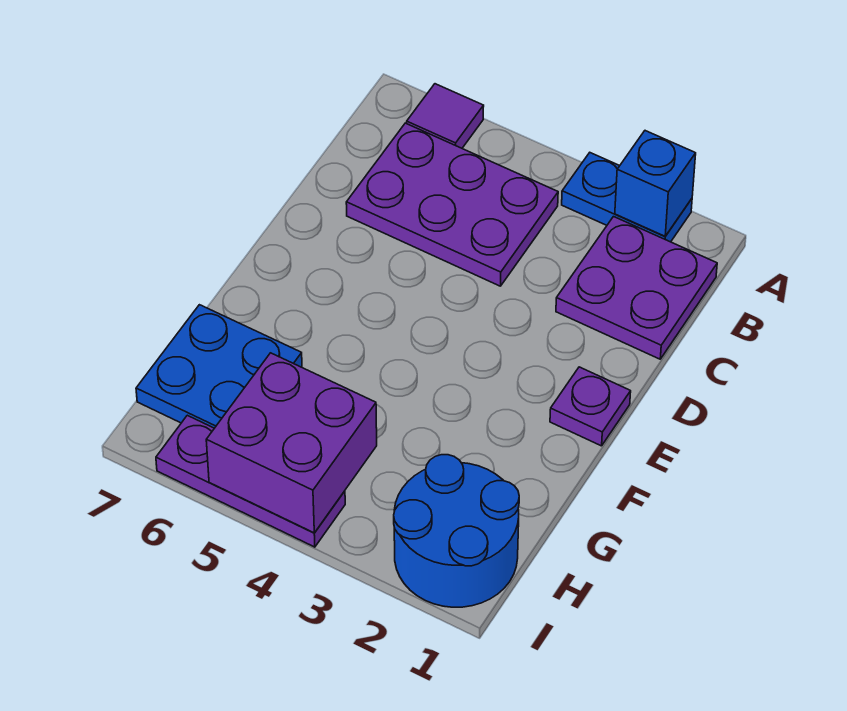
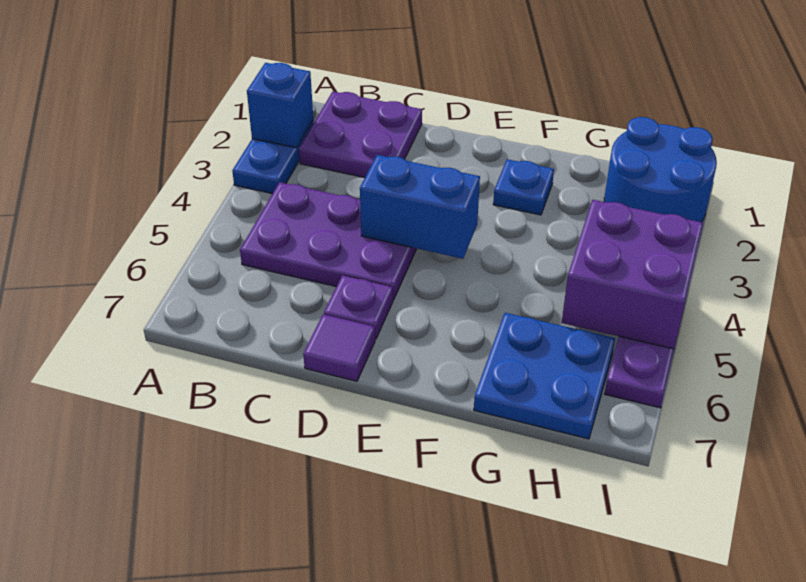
purple tile A6 level 1 -> purple tile D7 level 1
purple plate B4:C6 level 1 -> purple plate B4:D5 level 1
none -> blue brick D4:E4 level 2
purple plate E1 level 1 -> purple plate D6 level 1
none -> blue plate F2 level 1

